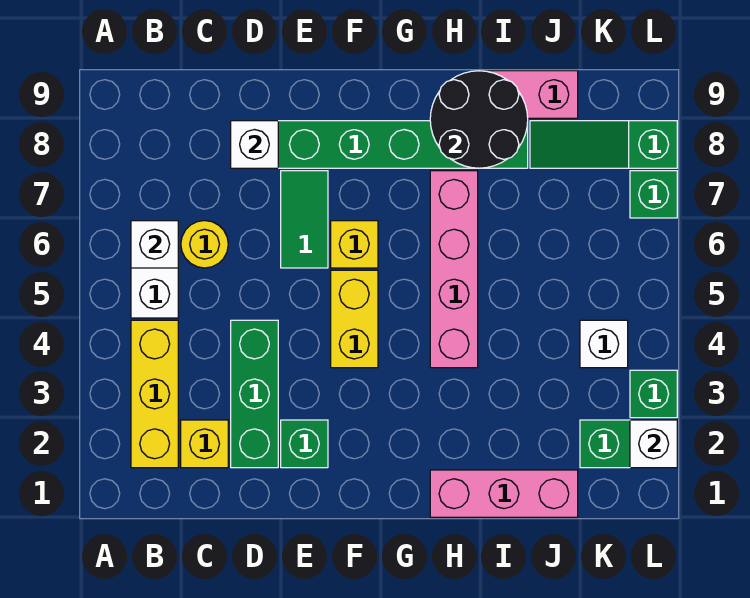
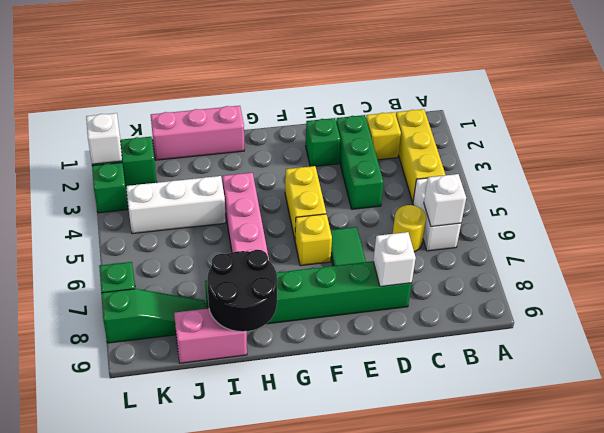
white brick K4 level 1 -> white brick I4:K4 level 1

